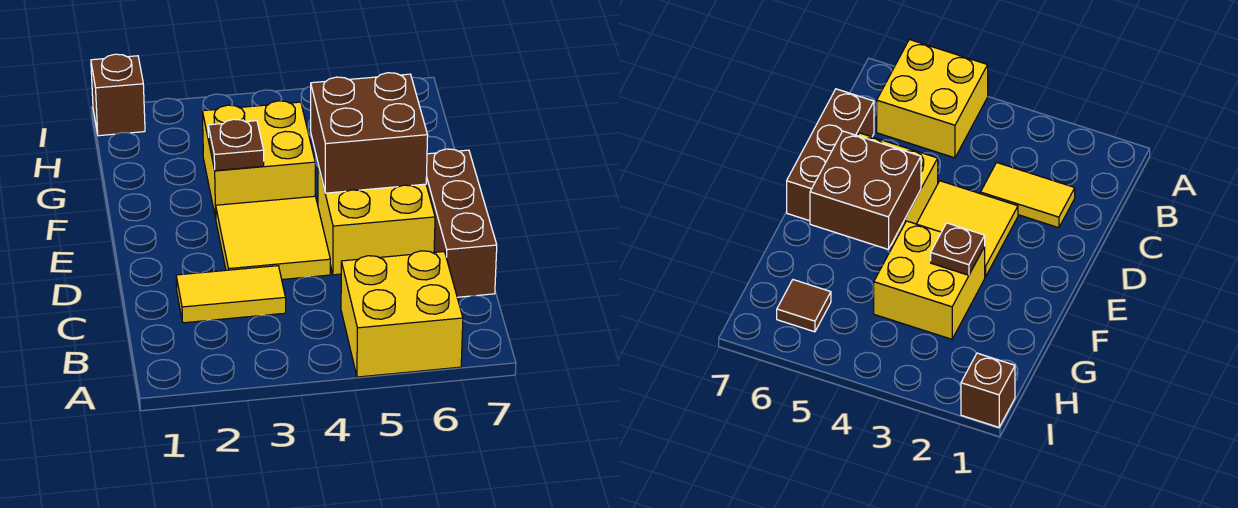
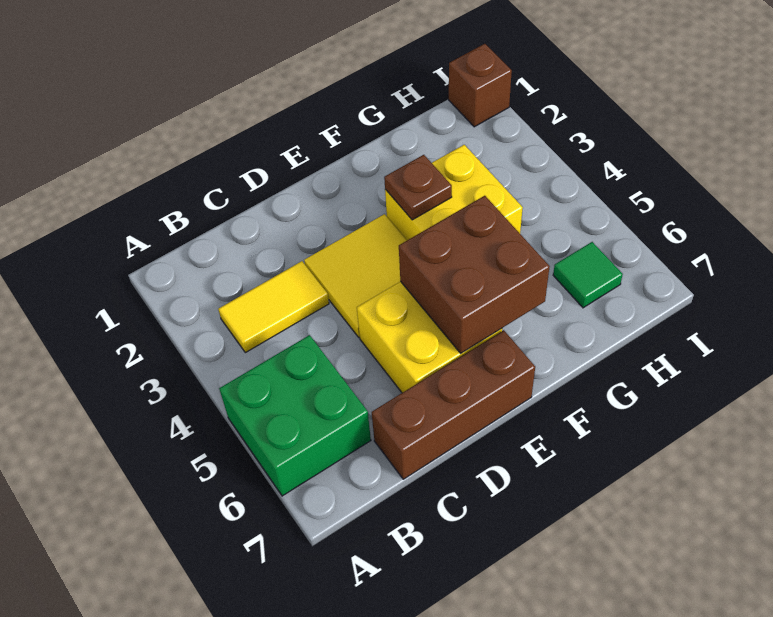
yellow brick A5:B6 level 1 -> green brick A5:B6 level 1
yellow tile C2:C3 level 1 -> yellow tile B3:C3 level 1
brown tile H6 level 1 -> green tile H6 level 1

